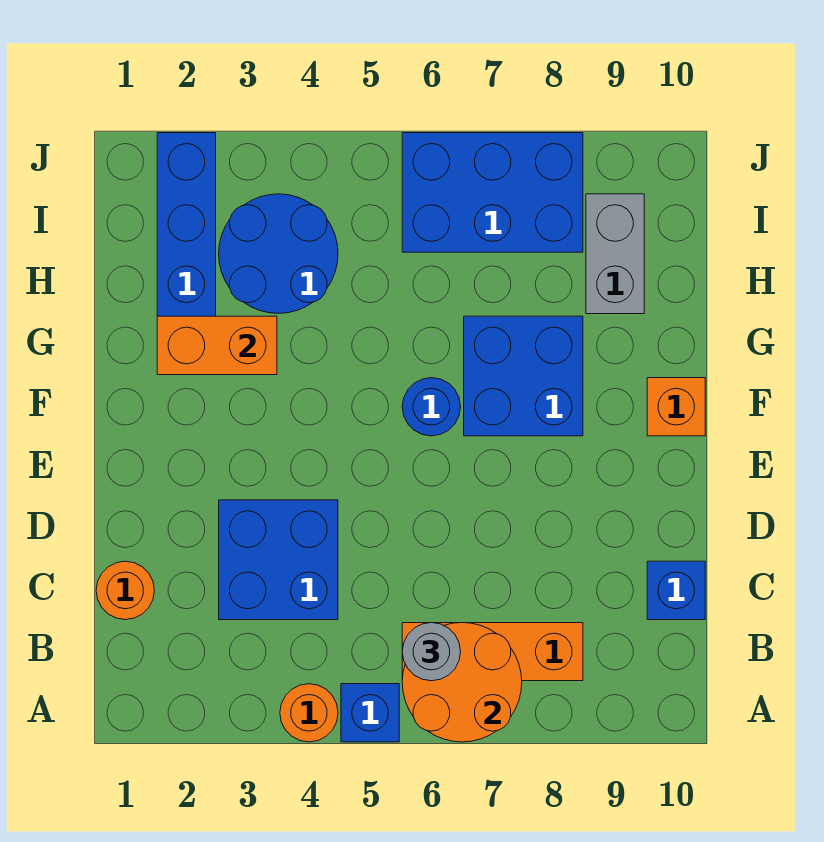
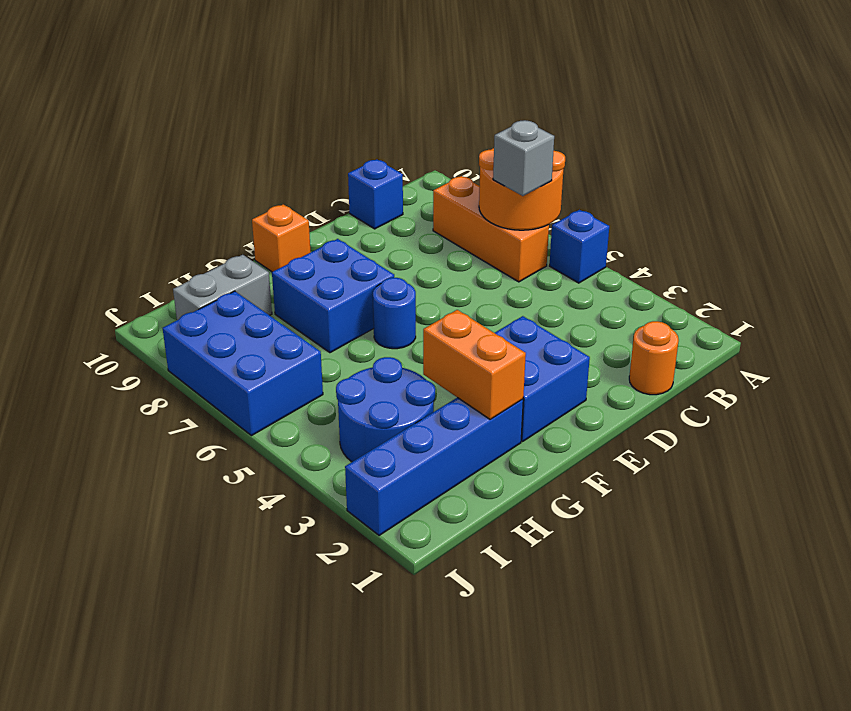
orange round brick A4 level 1 -> none
grey round brick B6 level 3 -> grey brick B6 level 3
blue brick C3:D4 level 1 -> blue brick E2:F3 level 1

